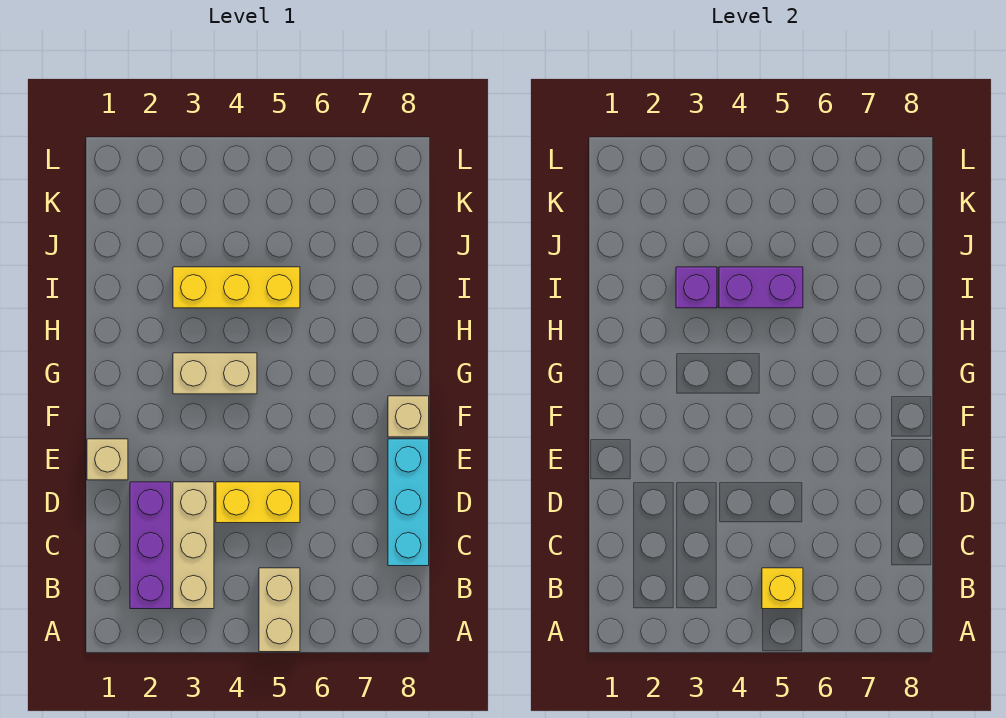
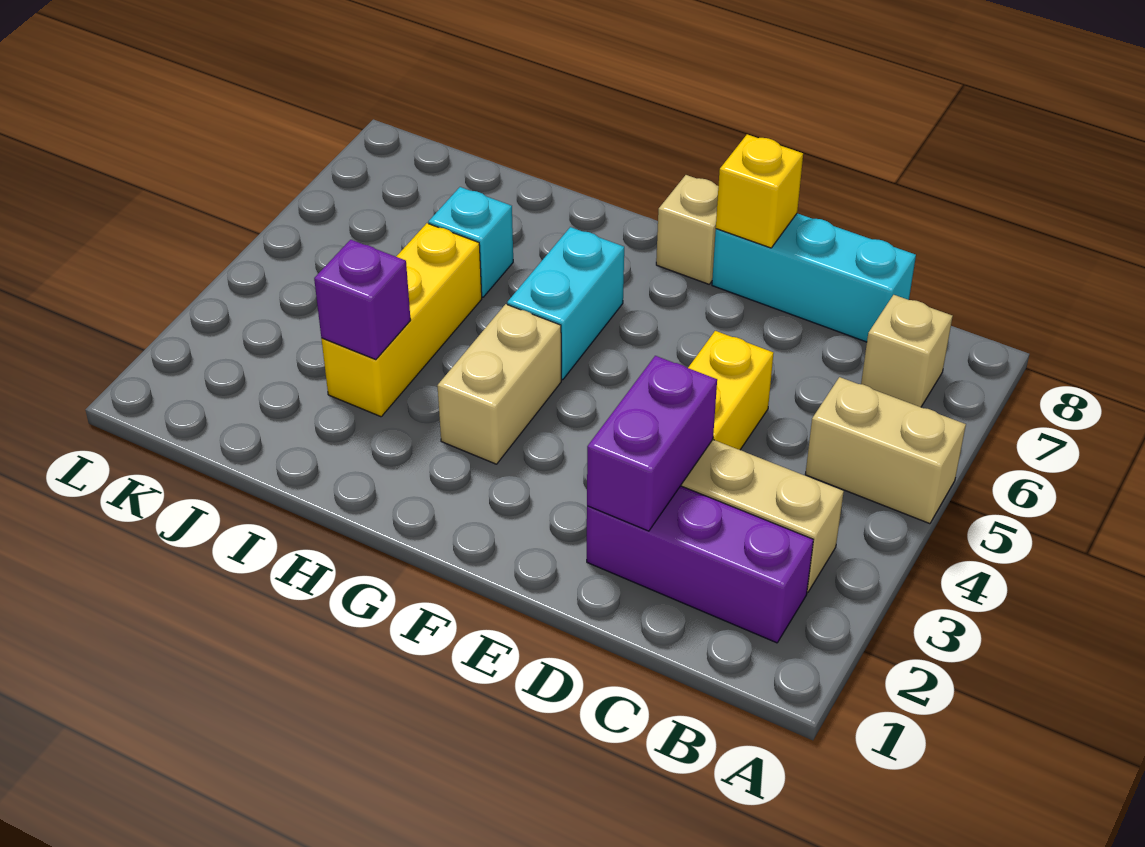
yellow brick B5 level 2 -> yellow brick E8 level 2
tan brick E1 level 1 -> tan brick B7 level 1
none -> cyan brick G5:G6 level 1
purple brick I4:I5 level 2 -> purple brick D2:D3 level 2
none -> cyan brick I6 level 1

